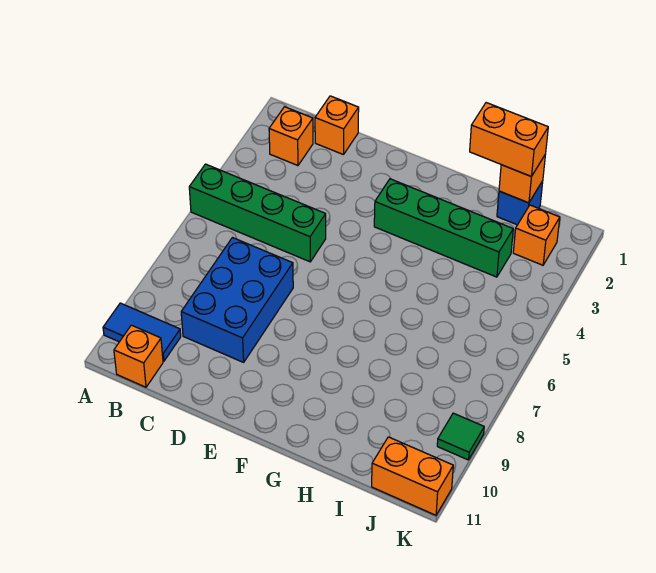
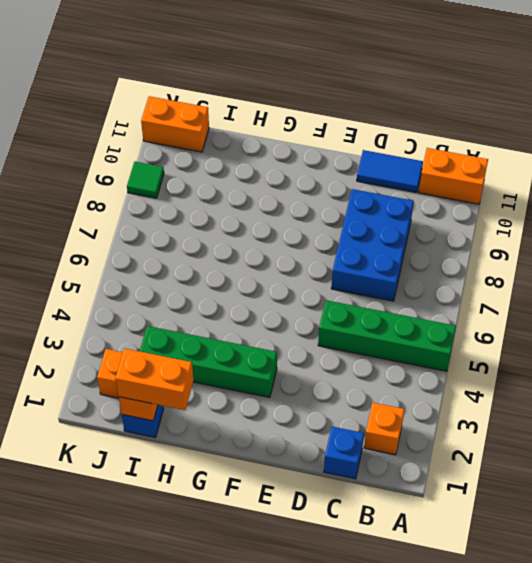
blue tile A10:B10 level 1 -> blue tile C11:D11 level 1
orange brick B11 level 1 -> orange brick A11:B11 level 1
orange brick C1 level 1 -> blue brick C1 level 1

